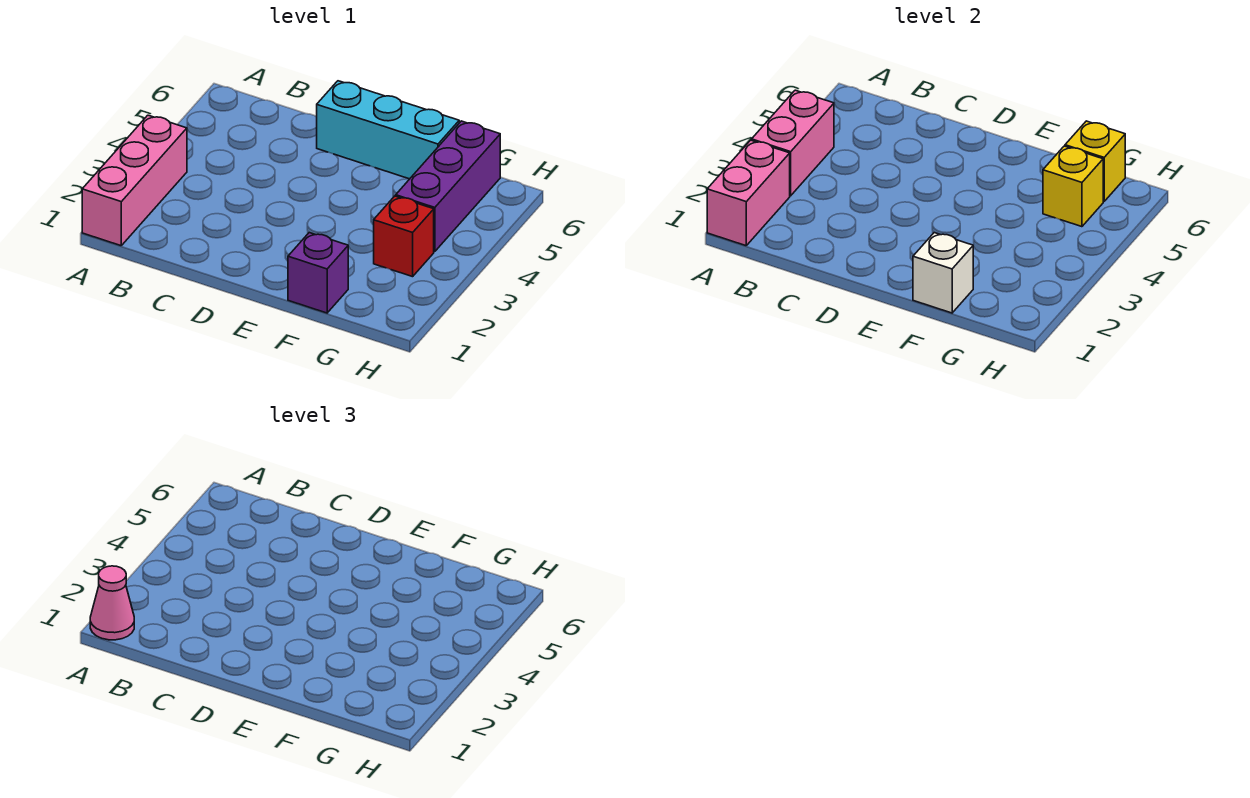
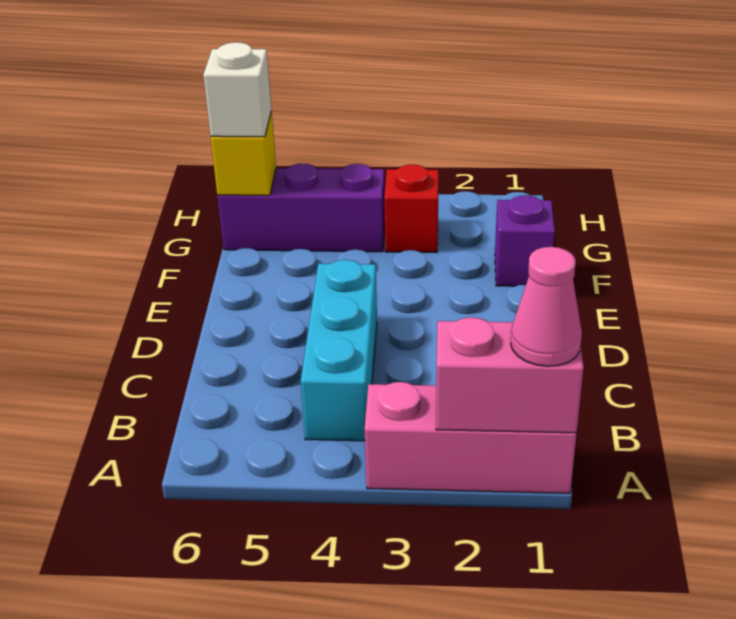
pink brick A3:A4 level 2 -> none
cyan brick D6:F6 level 1 -> cyan brick B4:D4 level 1
white brick F1 level 2 -> white brick G6 level 3
yellow brick G5 level 2 -> none

